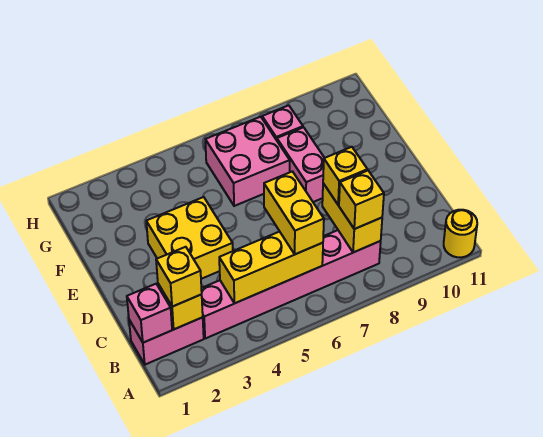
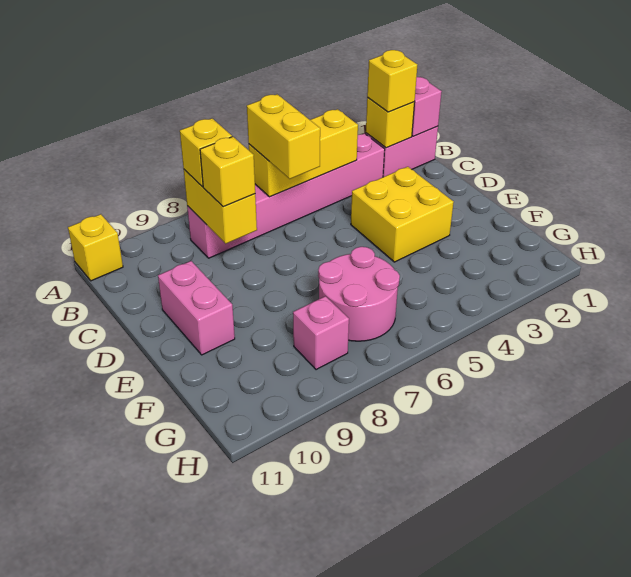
yellow round brick A11 level 1 -> yellow brick A11 level 1
pink brick E8:F8 level 1 -> pink brick D10:E10 level 1
pink brick F6:G7 level 1 -> pink round brick F6:G7 level 1

